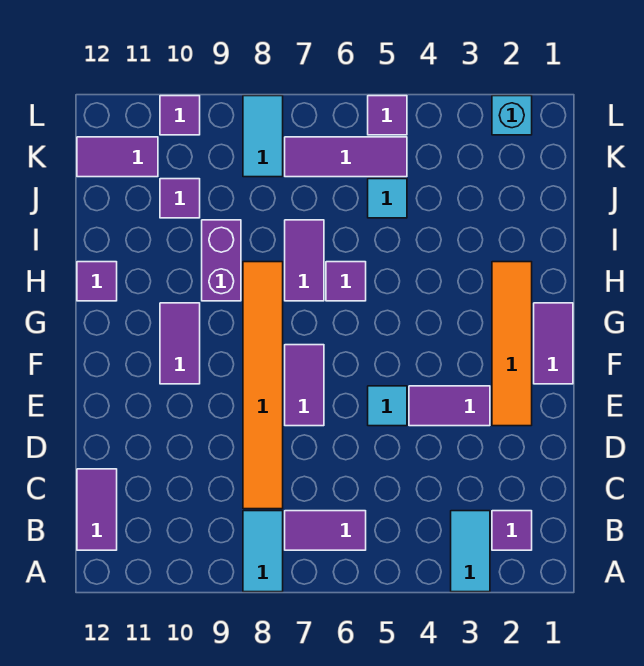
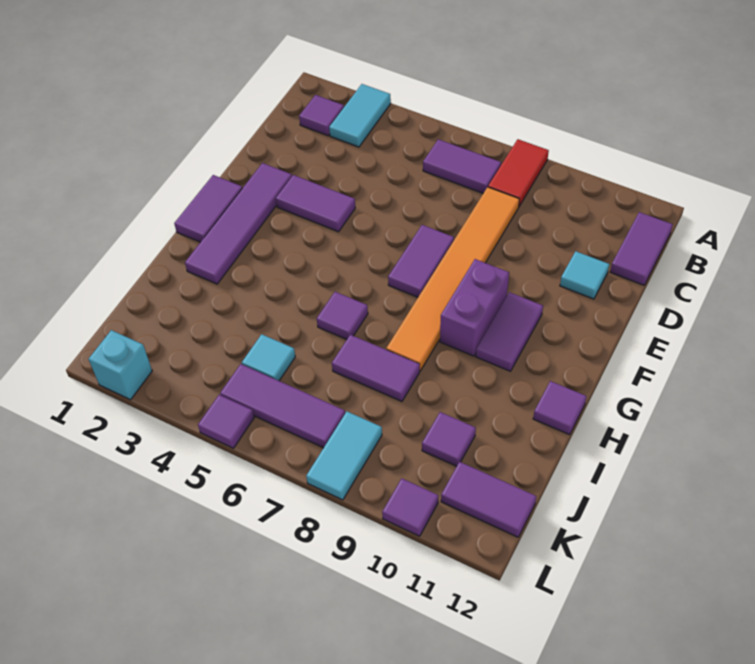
cyan tile A8:B8 level 1 -> red tile A8:B8 level 1
orange tile E2:H2 level 1 -> purple tile E2:H2 level 1
cyan tile E5 level 1 -> cyan tile D11 level 1
purple tile H7:I7 level 1 -> purple tile I7:I8 level 1
purple brick H9:I9 level 1 -> purple brick F9:G9 level 1

